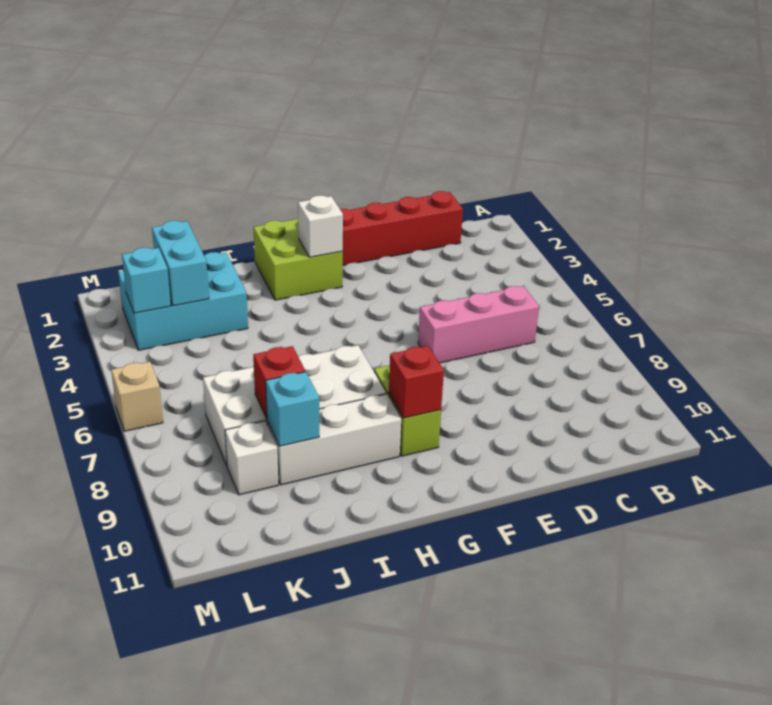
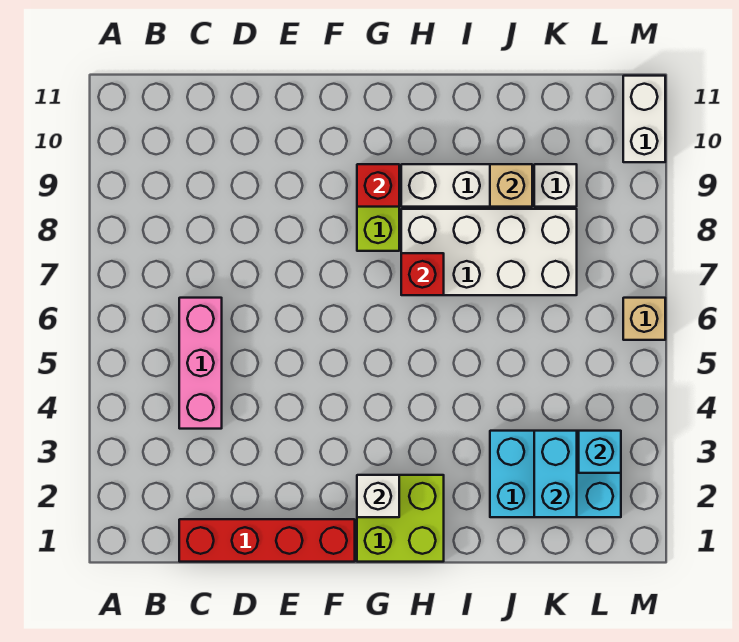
pink brick C6:E6 level 1 -> pink brick C4:C6 level 1
red brick J8 level 2 -> red brick H7 level 2
cyan brick J9 level 2 -> tan brick J9 level 2
none -> white brick M10:M11 level 1

